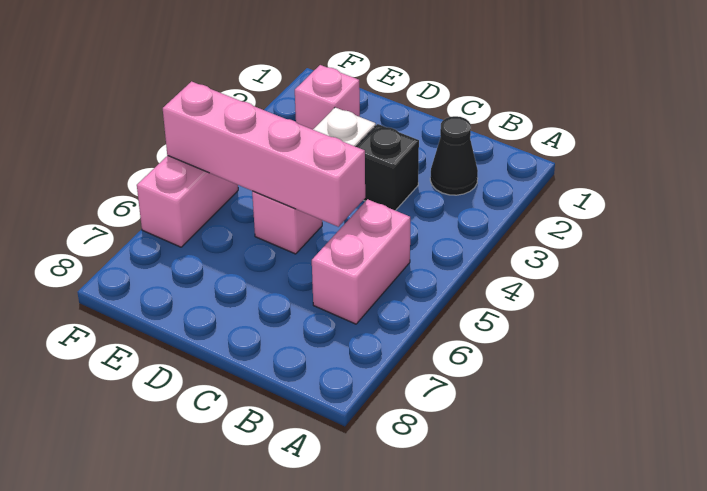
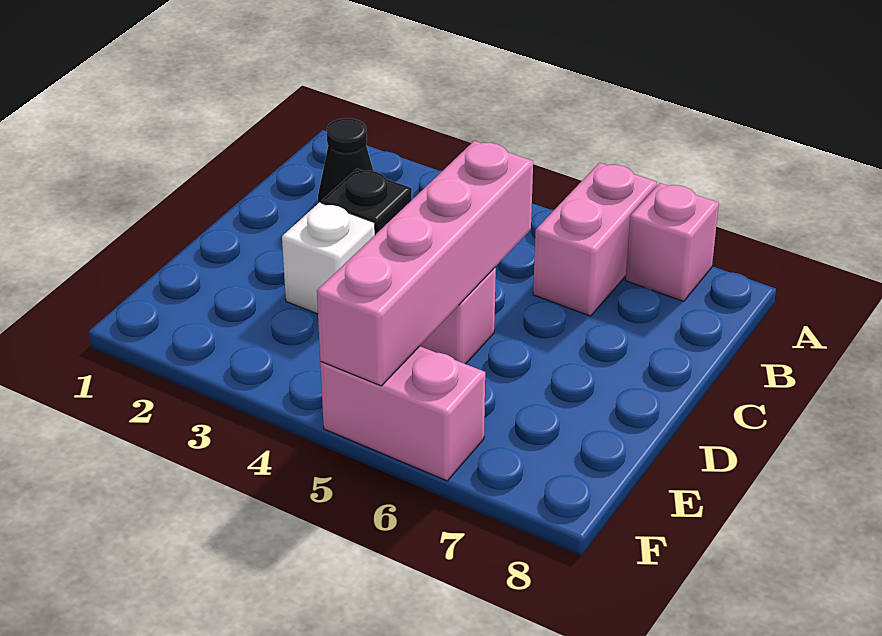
pink brick B5:B6 level 1 -> pink brick A6:B6 level 1
pink brick E2 level 1 -> pink brick A7 level 1

